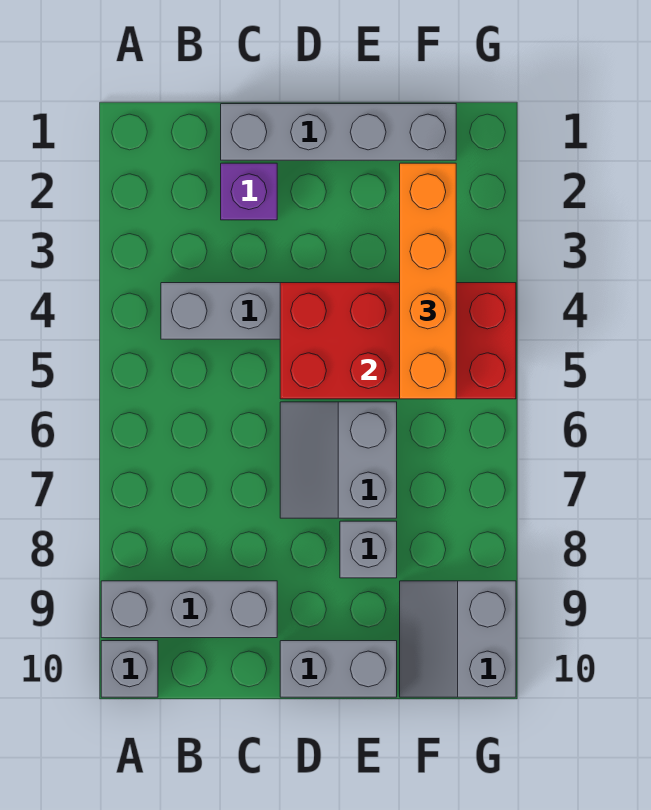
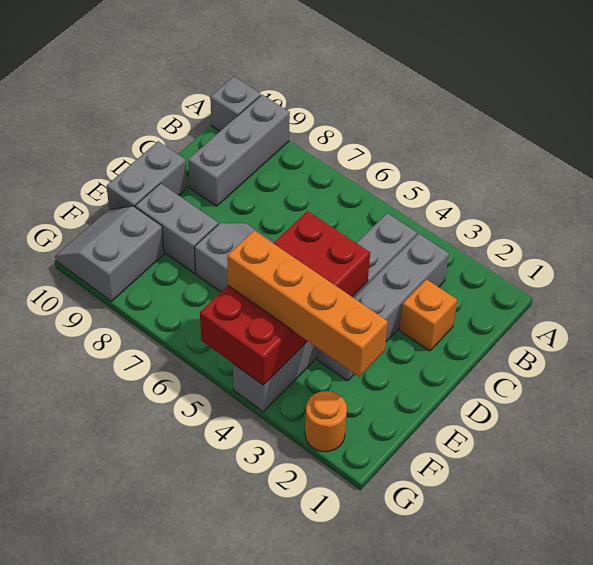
grey brick C1:F1 level 1 -> grey brick B3:E3 level 1
purple brick C2 level 1 -> orange brick C2 level 1
grey brick E8 level 1 -> grey brick E8:E9 level 1
grey slope F9:G10 level 1 top G -> grey slope F9:G10 level 1 top 9
none -> orange round brick G2 level 1

